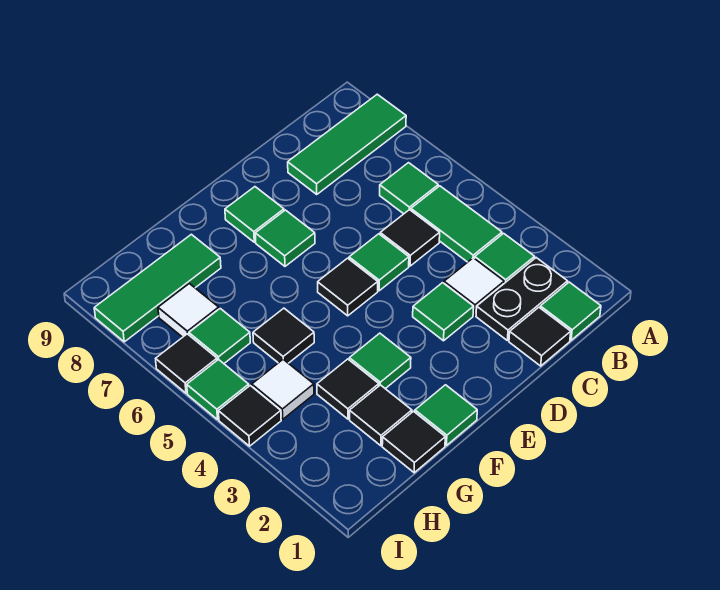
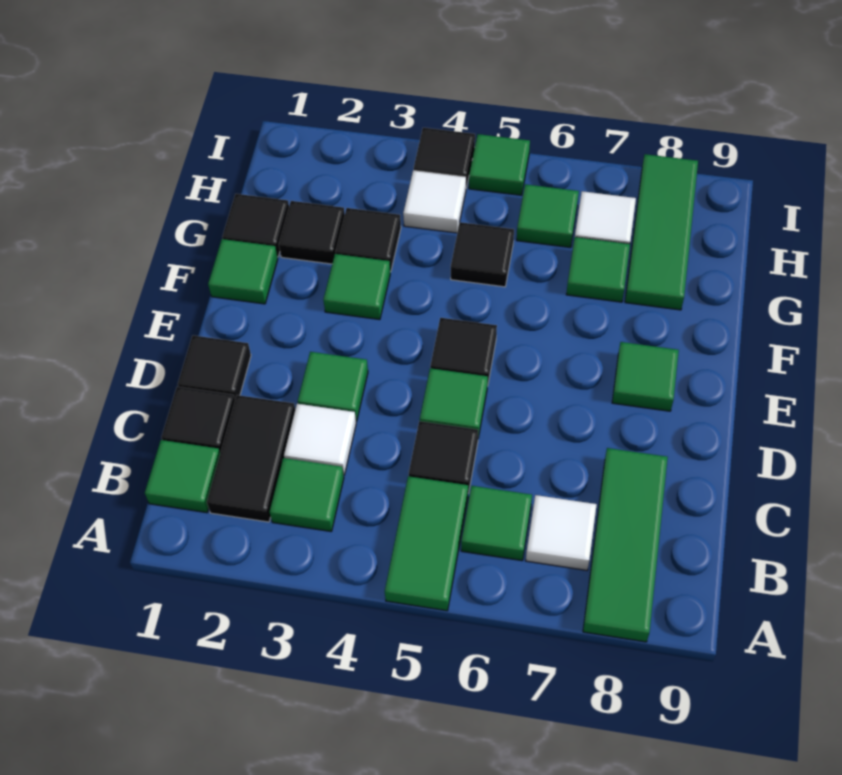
black plate B2:C2 level 1 -> black tile B2:C2 level 1
green tile B4:B5 level 1 -> green tile A5:B5 level 1
none -> white tile B7 level 1
green tile E7 level 1 -> green tile G7 level 1
black tile I6 level 1 -> black tile D1 level 1

